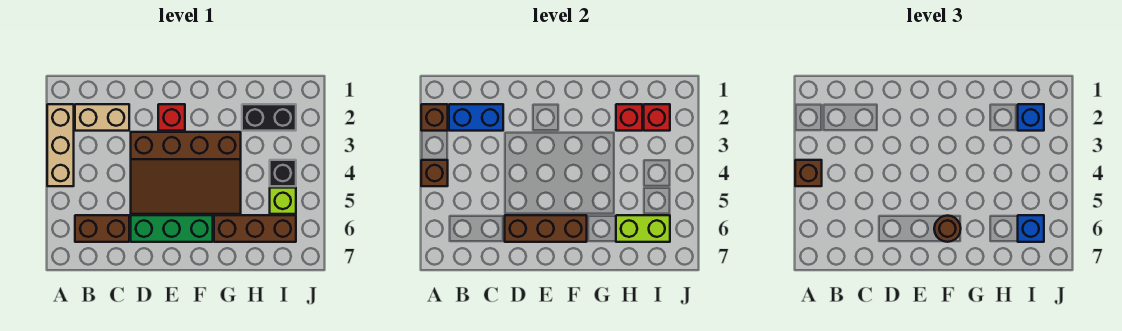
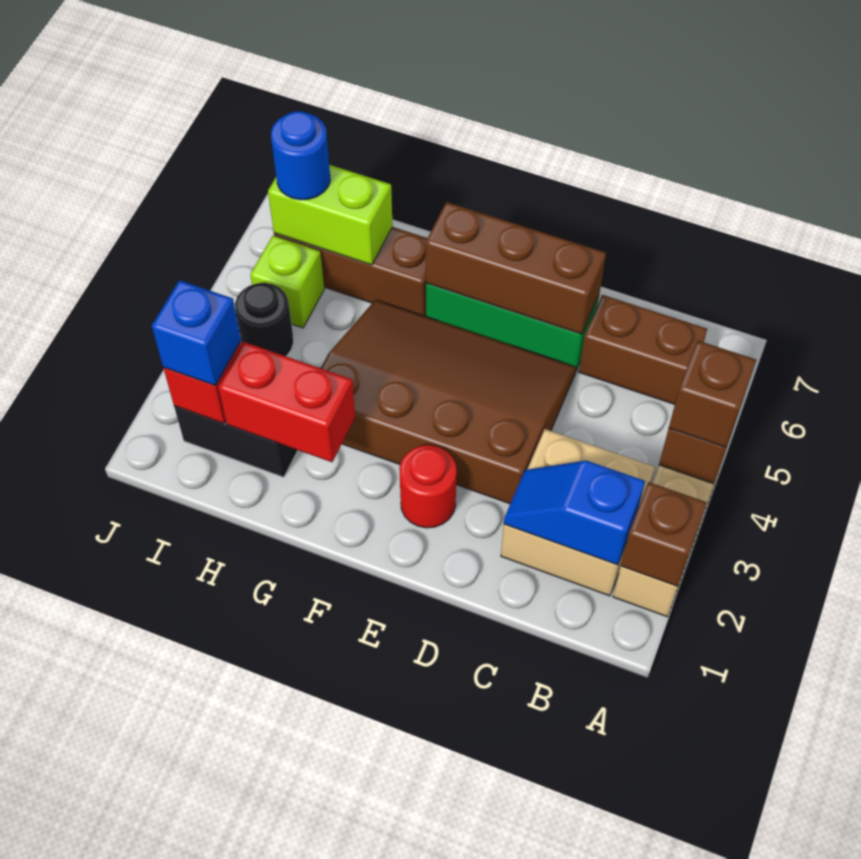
tan brick B2:C2 level 1 -> tan brick B2:C3 level 1
blue brick B2:C2 level 2 -> blue slope B2:C2 level 2 top B
red brick E2 level 1 -> red round brick E2 level 1
brown round brick F6 level 3 -> none
red brick H2 level 2 -> red brick G2:H2 level 2
black brick I4 level 1 -> black round brick I4 level 1
blue brick I6 level 3 -> blue round brick I6 level 3

